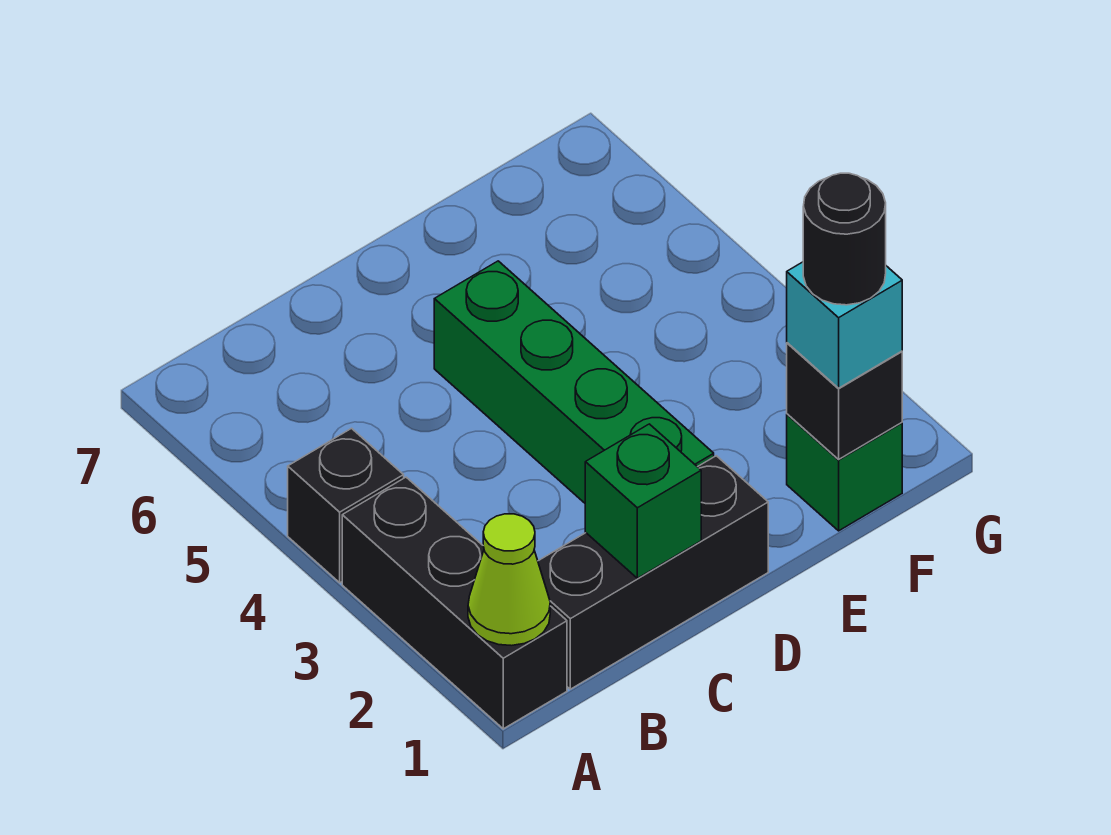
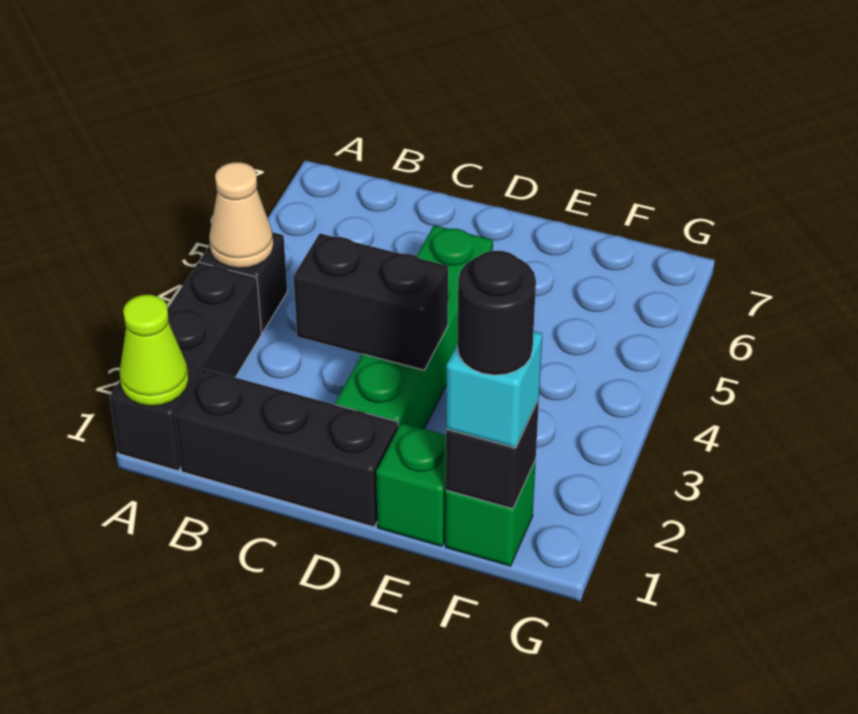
none -> tan cone A4 level 2
green brick C1 level 2 -> green brick E1 level 1
none -> black brick C3:D3 level 2

